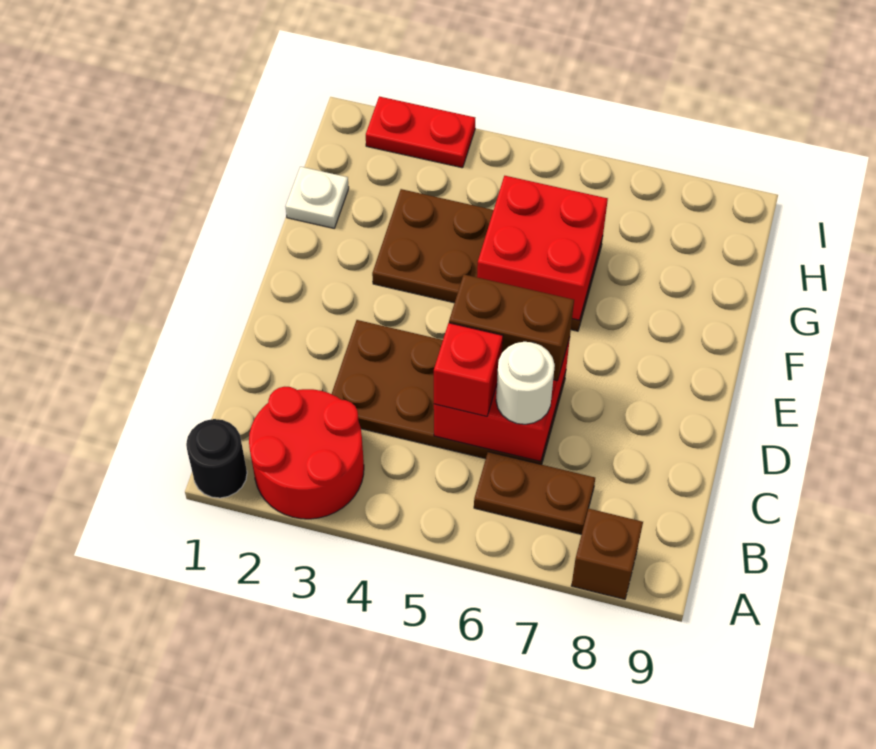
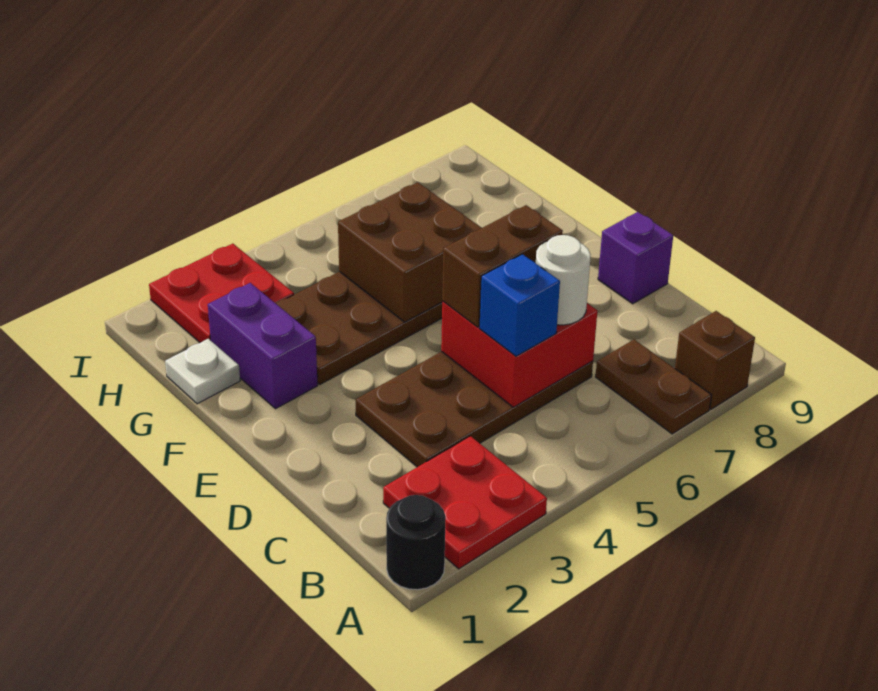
red round brick A2:B3 level 1 -> red plate A2:B3 level 1
brown plate B6:B7 level 1 -> brown plate A7:B7 level 1
red brick C5 level 3 -> blue brick C5 level 3
none -> purple brick D9 level 1
none -> purple brick F2:G2 level 1
red brick F5:G6 level 2 -> brown brick F5:G6 level 2
red plate I2:I3 level 1 -> red plate H2:I3 level 1

